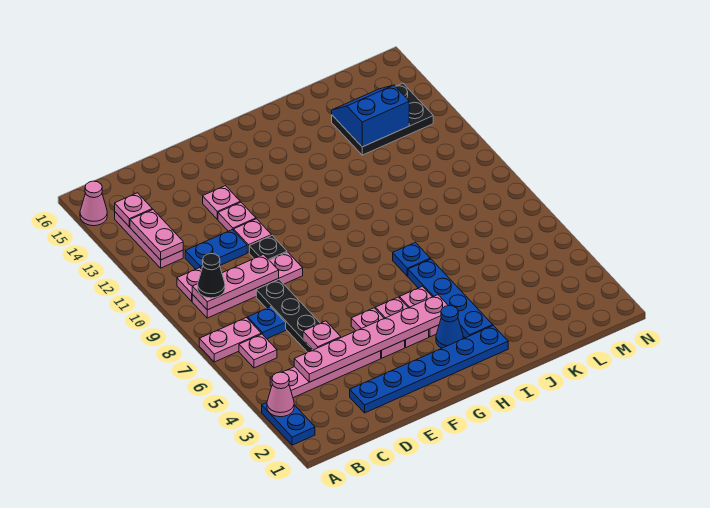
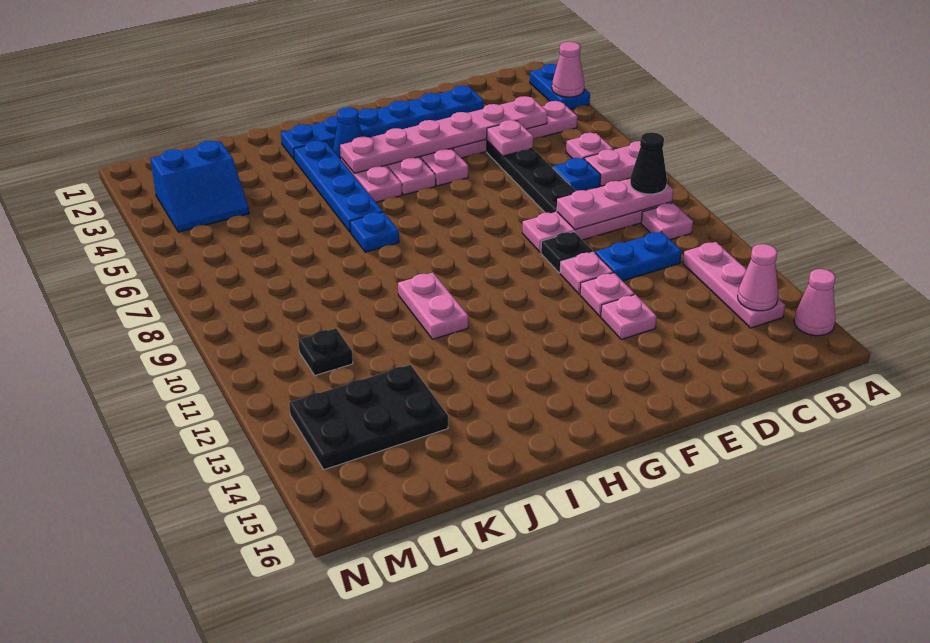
pink plate B12:B13 level 2 -> pink plate I10:I11 level 1
pink plate B14 level 2 -> pink cone B14 level 2
blue slope K13:L14 level 2 top 13 -> blue slope L3:M4 level 1 top 3
none -> black plate L11 level 1

